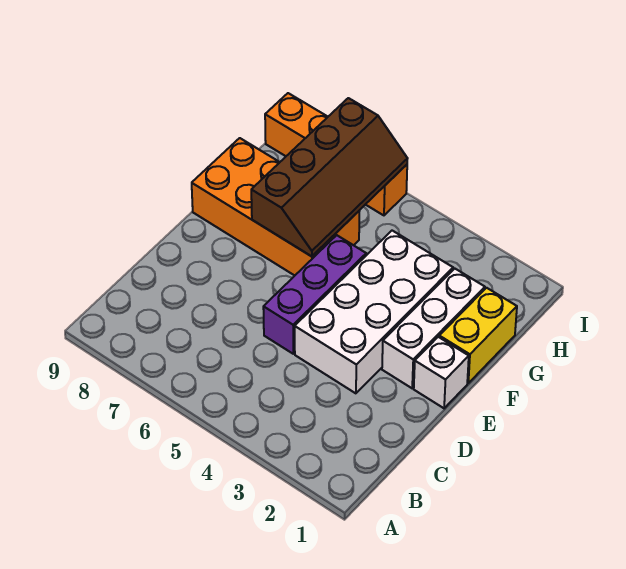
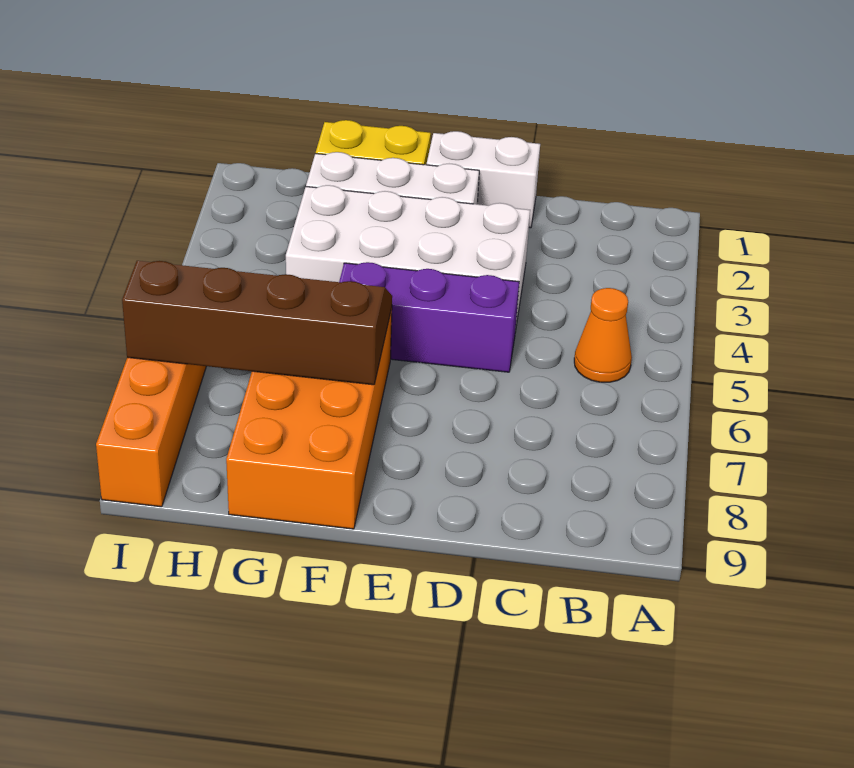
none -> orange cone B5 level 1
white brick E1 level 1 -> white brick D1:E1 level 1

